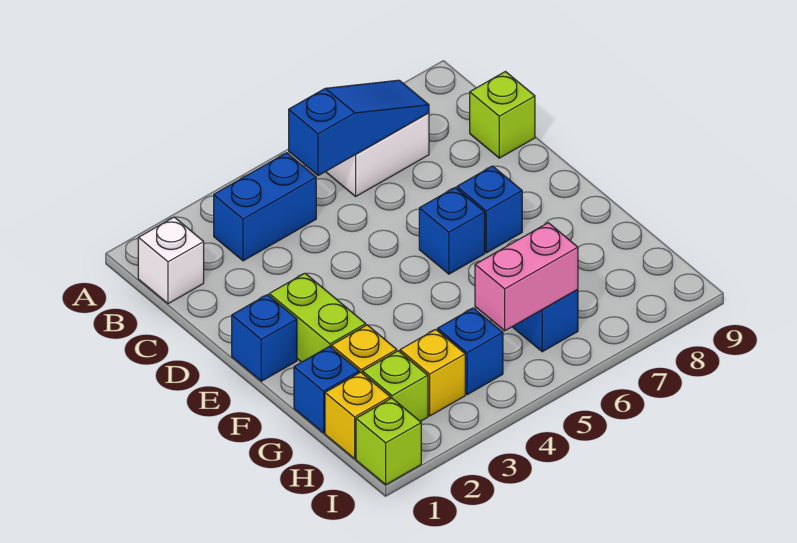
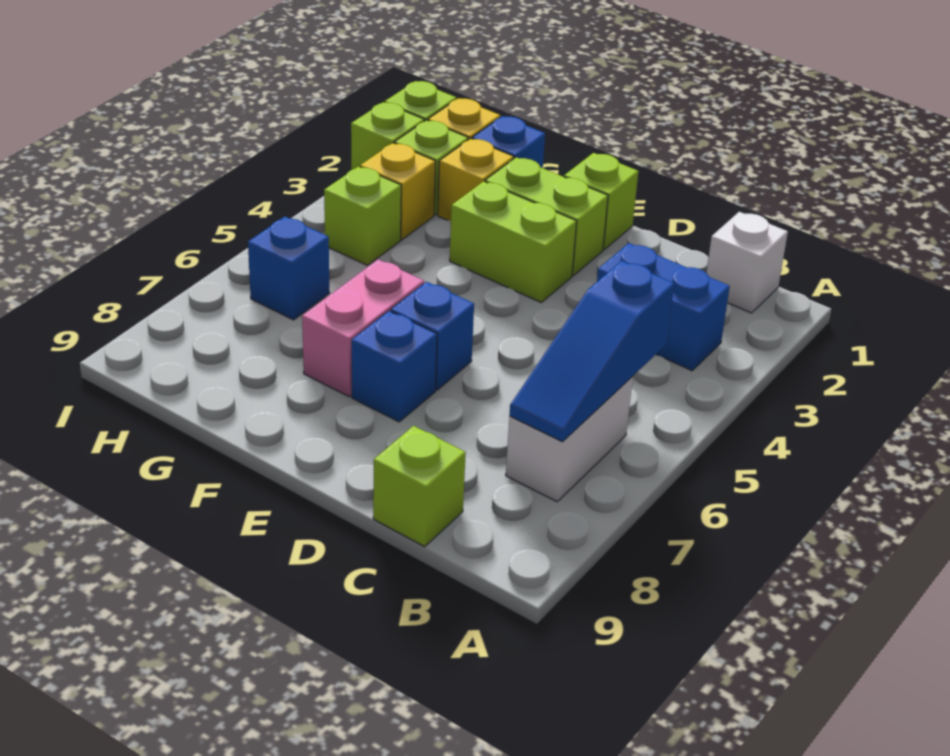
blue brick B3:B4 level 1 -> blue brick B3:C3 level 1
blue brick E1 level 1 -> lime brick E1 level 1
none -> lime brick E3:F3 level 1
blue brick H4 level 1 -> lime brick H4 level 1
pink brick H5:H6 level 2 -> pink brick F6:F7 level 1
none -> lime brick I2 level 1

